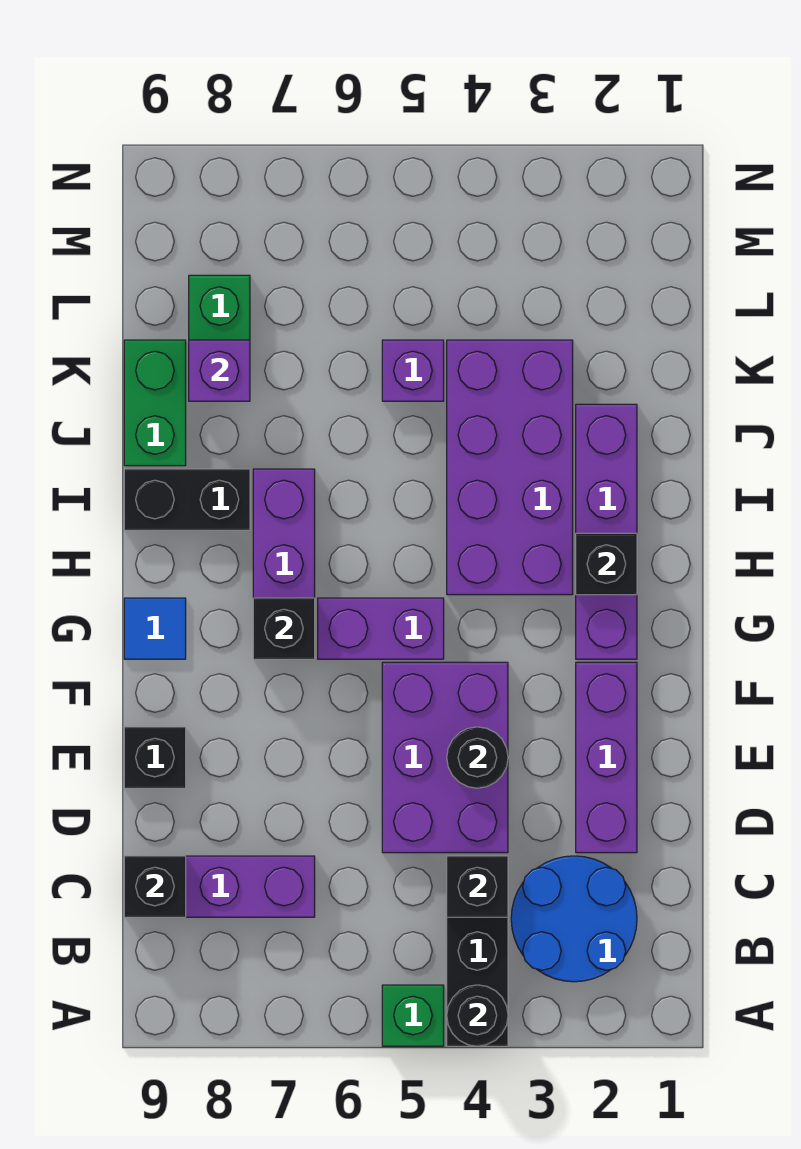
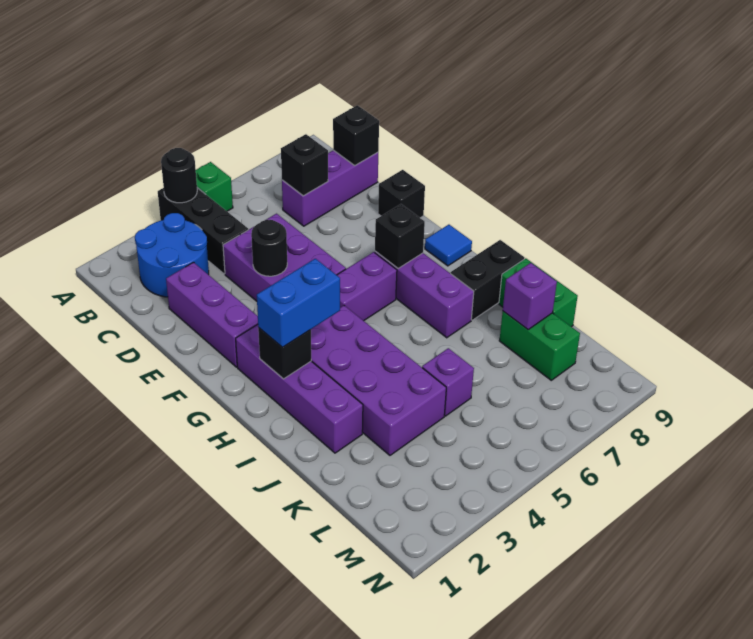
black brick C4 level 2 -> black brick C7 level 2
none -> blue brick H2:H3 level 3

